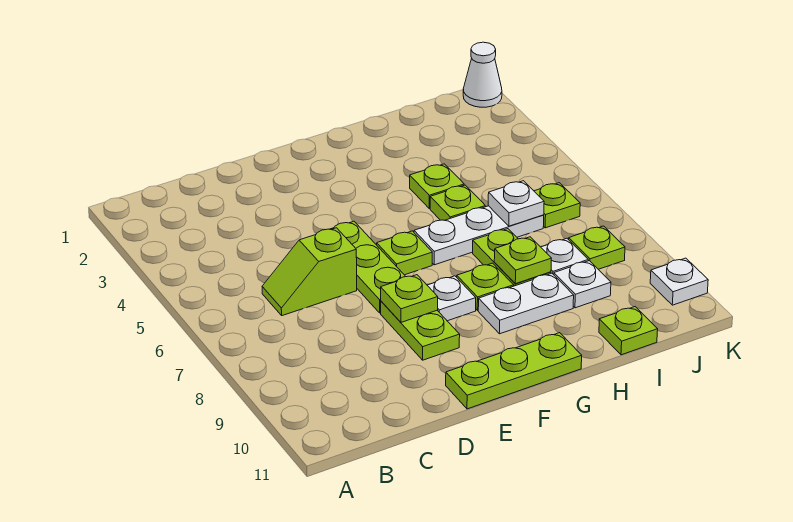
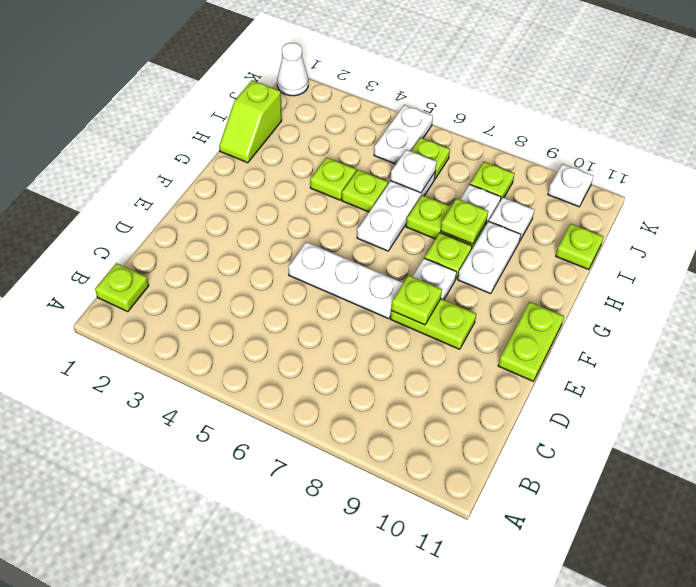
lime slope C6:D6 level 1 top D -> lime slope H1:I1 level 1 top I
lime plate E5:E7 level 1 -> white plate E5:E7 level 1
lime plate E11:G11 level 1 -> lime plate E11:F11 level 1
lime plate F6 level 1 -> lime plate B1 level 1
none -> white plate J5:K5 level 1

